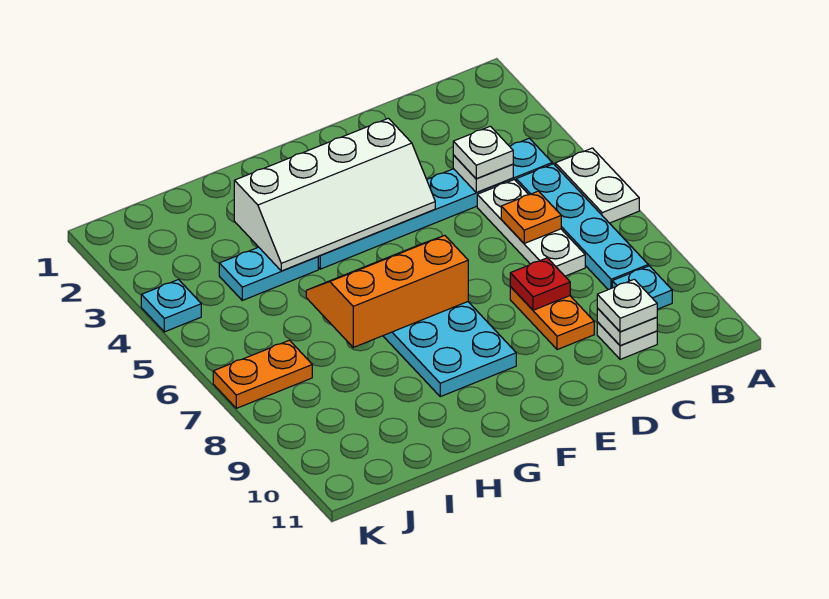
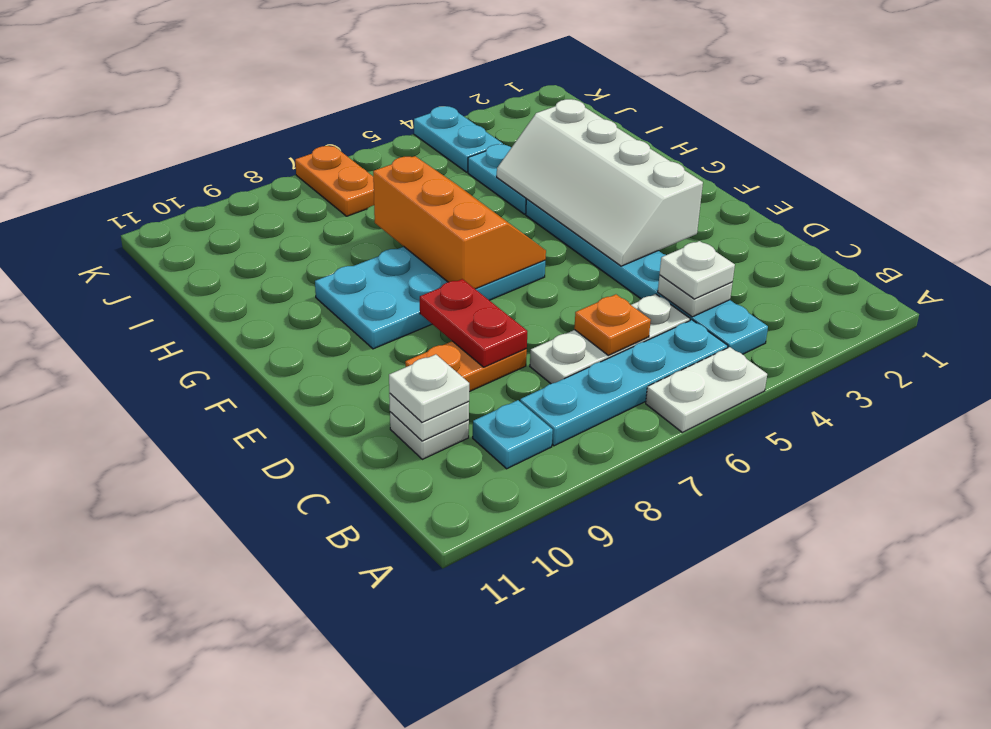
red plate D8 level 2 -> red plate D8:E8 level 2
cyan plate K4 level 1 -> cyan plate J4:K4 level 1

